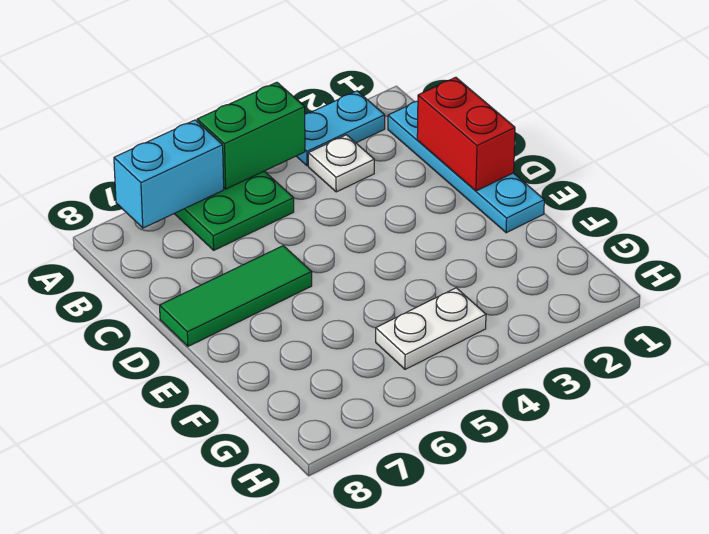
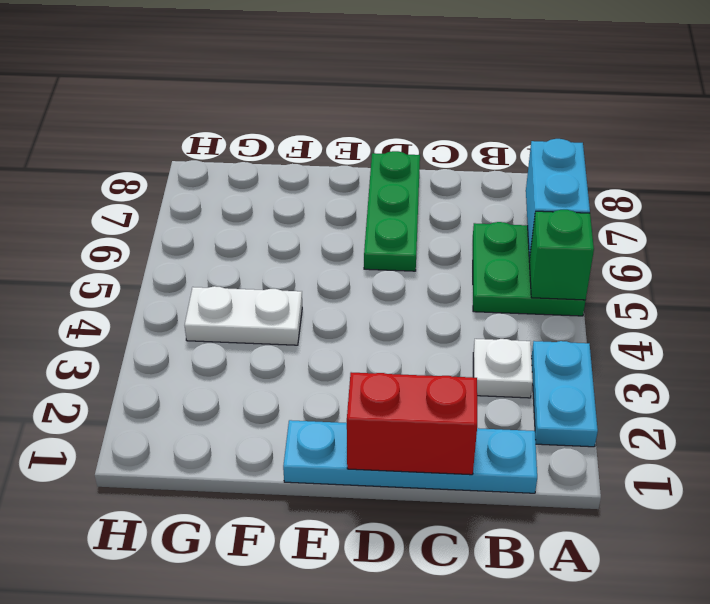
green brick A4:A5 level 2 -> green brick A5 level 2
green tile D6:D8 level 1 -> green plate D6:D8 level 1
white plate G4:G5 level 1 -> white plate F4:G4 level 1

